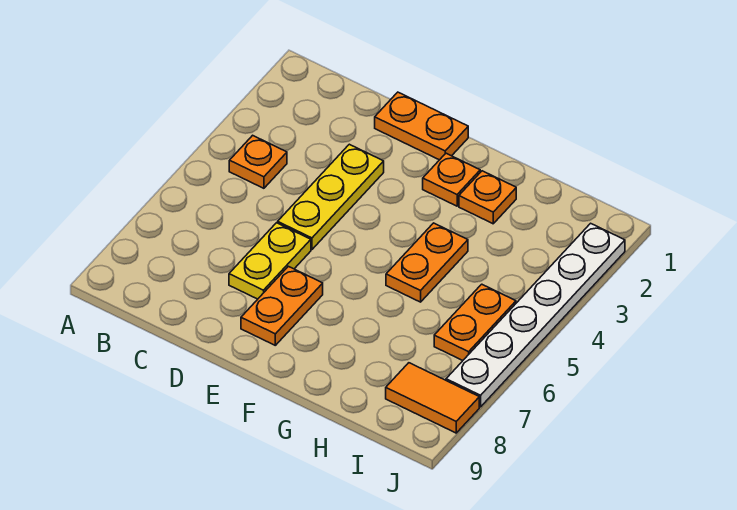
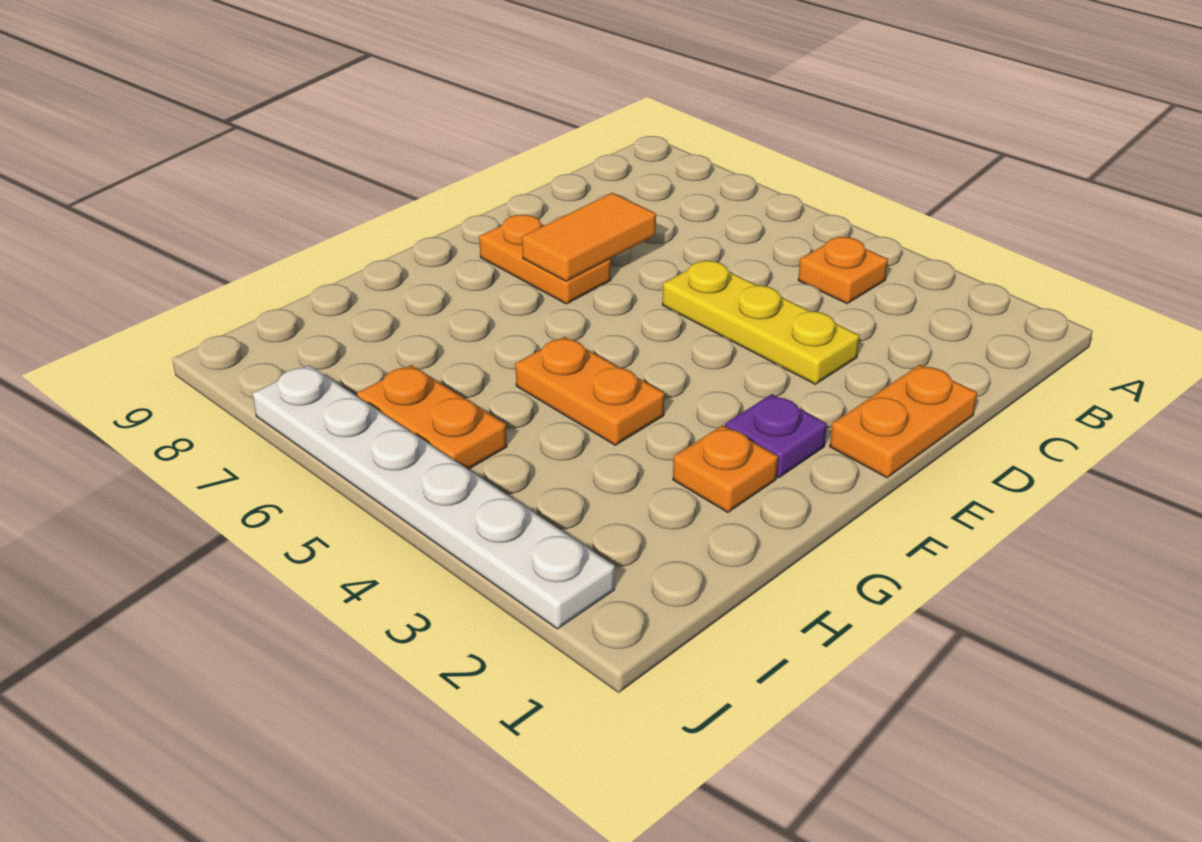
yellow plate D6:D7 level 1 -> none
orange plate F2 level 1 -> purple plate F2 level 1
orange tile I8:J8 level 1 -> orange tile D7:E7 level 2

